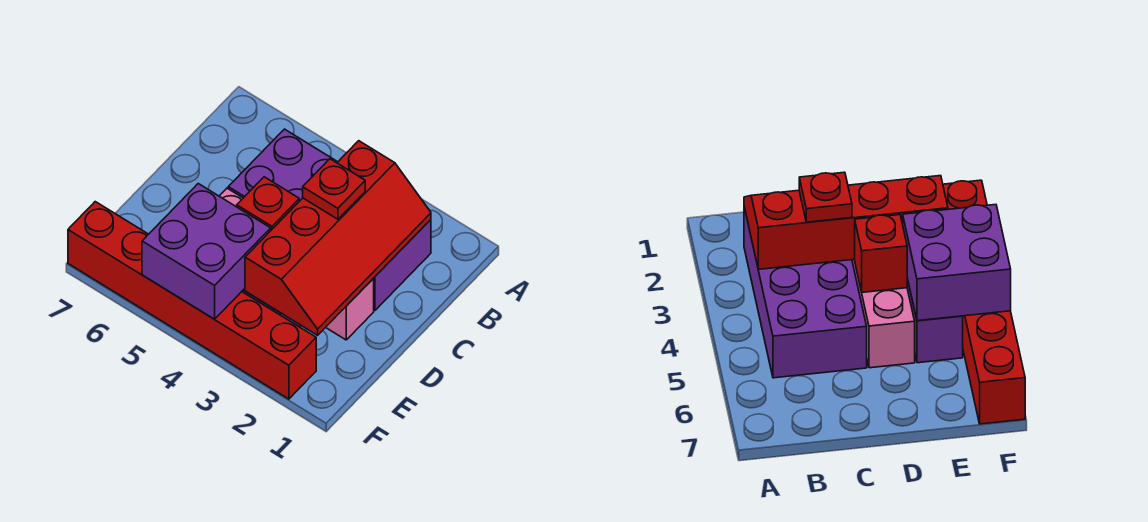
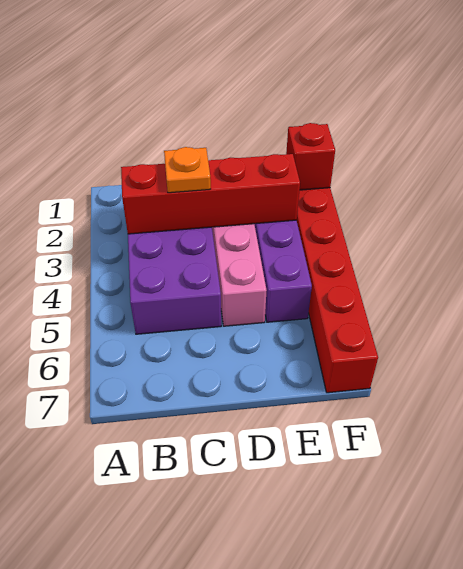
red plate C3 level 3 -> orange plate C3 level 3
red brick D4 level 2 -> red brick F2 level 2
purple brick E4:F5 level 2 -> none

